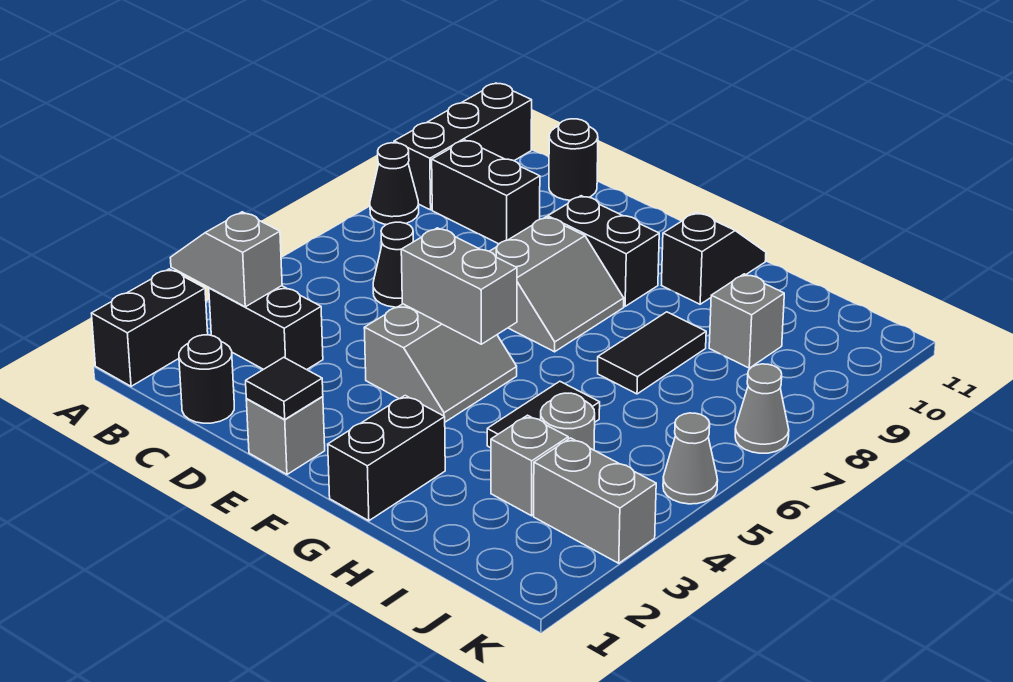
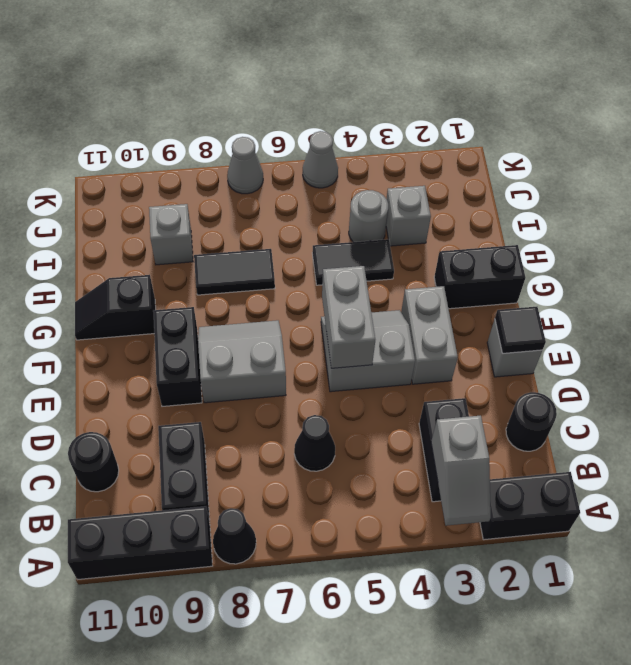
grey brick J3:K3 level 1 -> grey brick E3:F3 level 1

